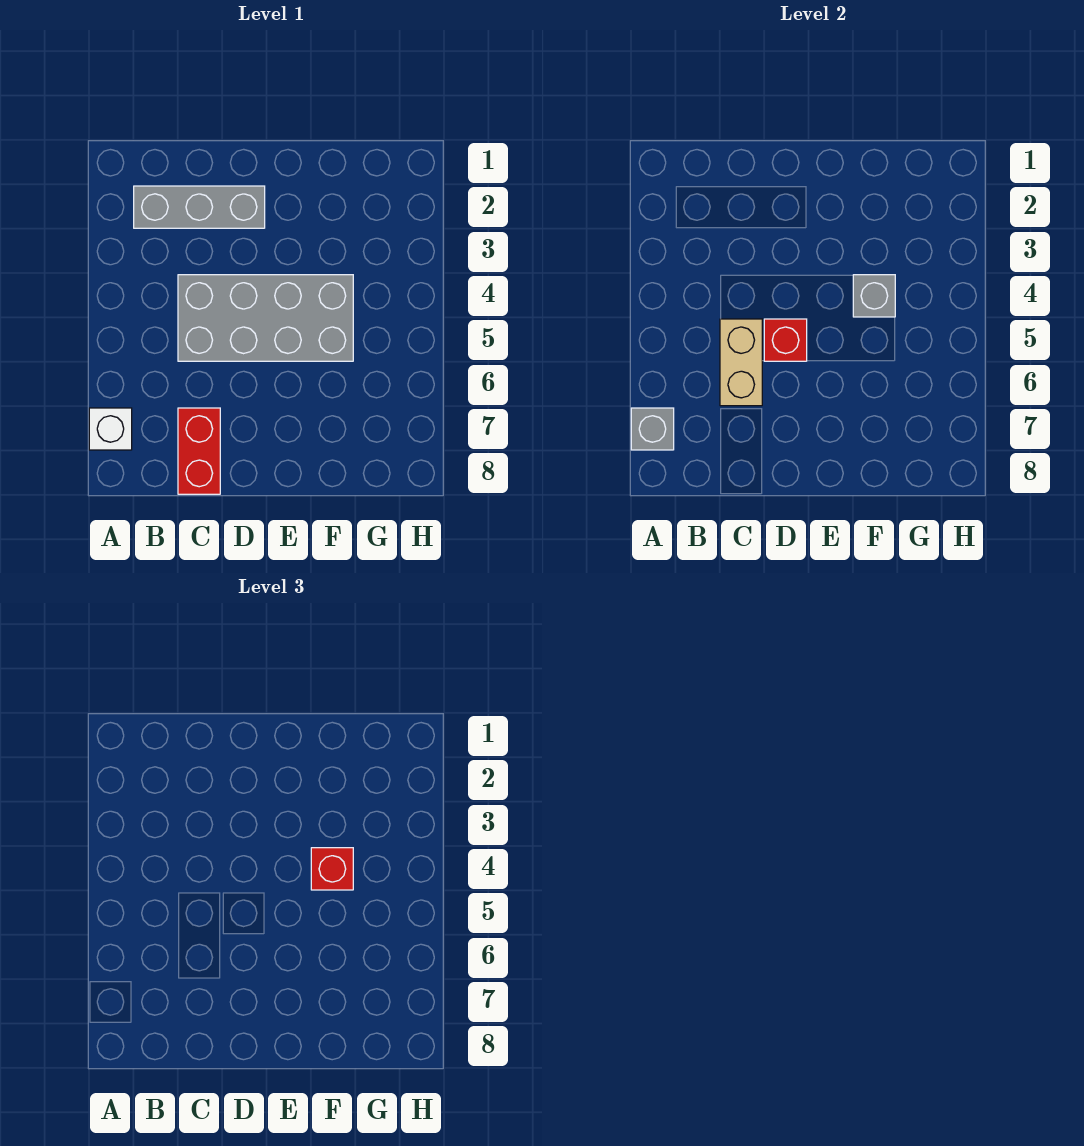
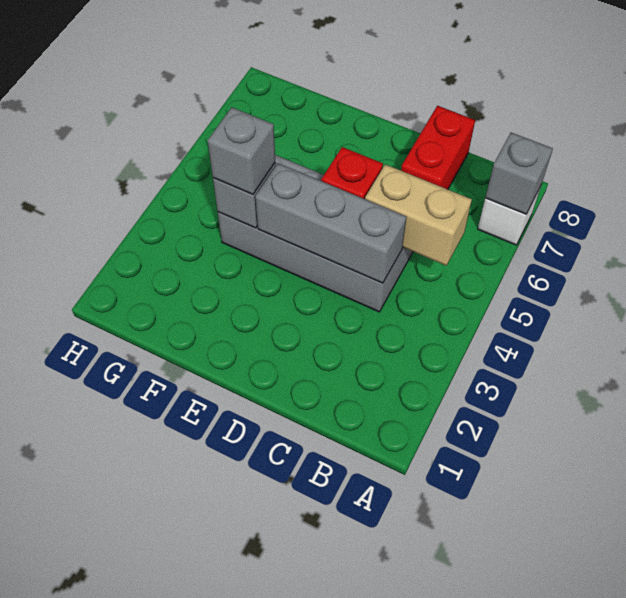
grey brick B2:D2 level 1 -> grey brick C4:E4 level 2
tan brick C5:C6 level 2 -> tan brick B5:C5 level 2
red brick F4 level 3 -> grey brick F4 level 3

